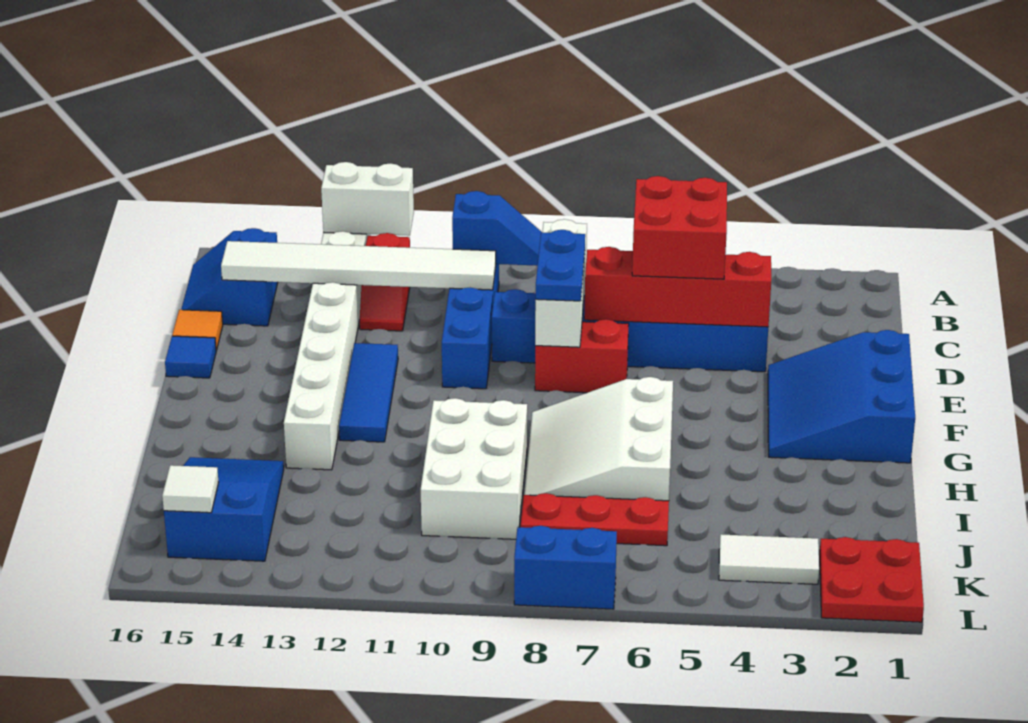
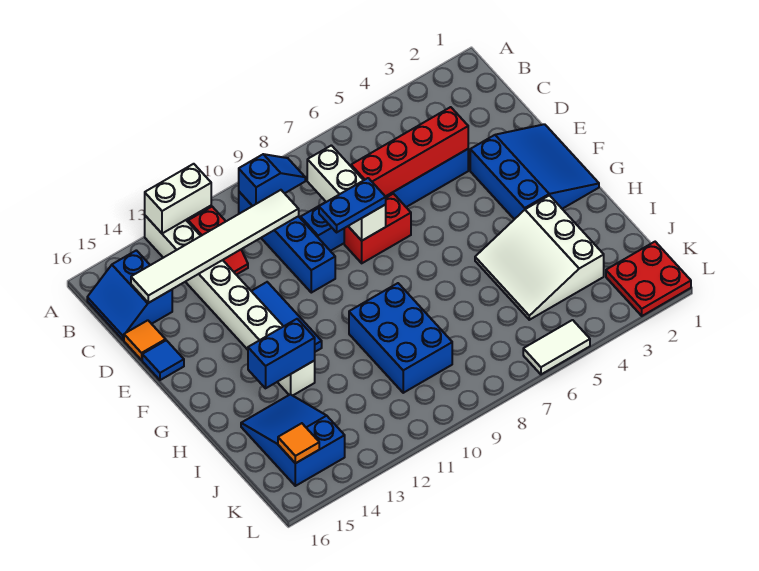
red brick C5:D6 level 3 -> none
blue plate D8:E8 level 3 -> blue plate E8:E9 level 3
blue slope E1:G3 level 1 top 1 -> blue slope E1:G3 level 1 top 3
white slope G6:I8 level 1 top 6 -> white slope H3:J5 level 1 top 3
white brick H9:J10 level 1 -> blue brick H9:J10 level 1
red plate J6:J8 level 1 -> none
white tile K3:K4 level 1 -> white tile L5:L6 level 1
white tile K15 level 2 -> orange tile K15 level 2
blue brick L7:L8 level 1 -> blue brick H13:H14 level 2

